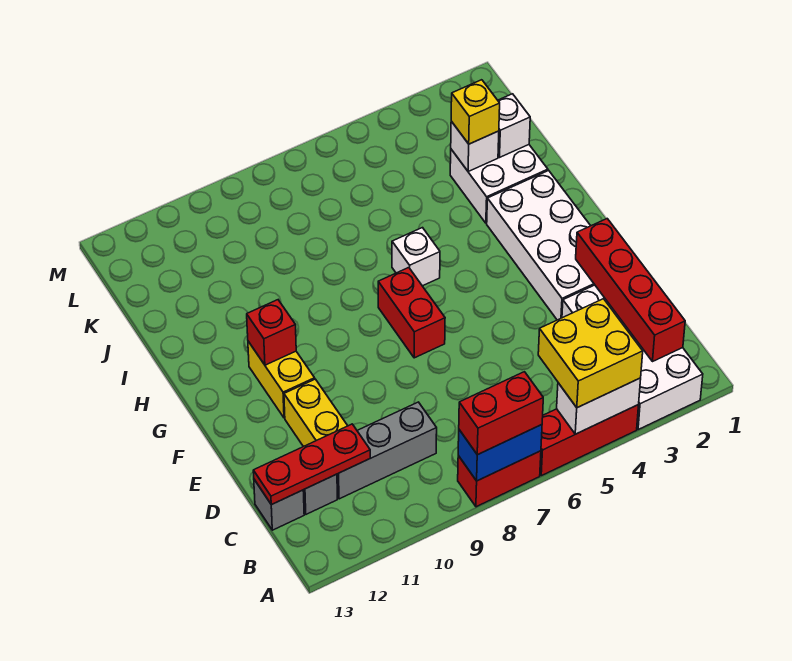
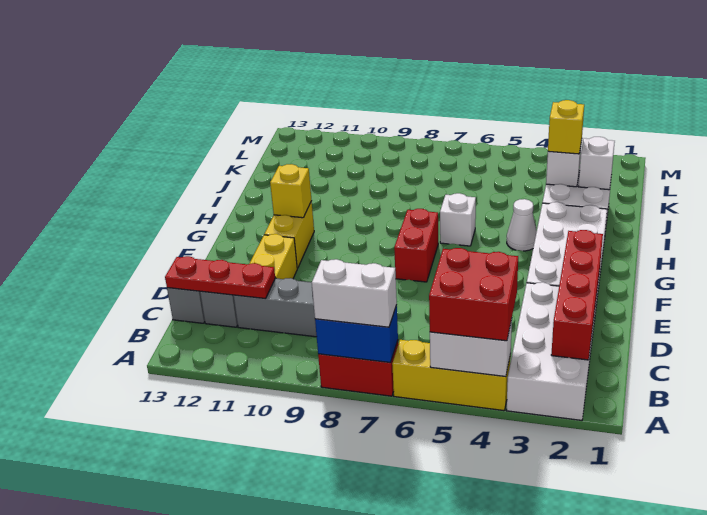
red brick A4:A6 level 1 -> yellow brick A4:A6 level 1
yellow brick A4:B5 level 3 -> red brick A4:B5 level 3
red brick A7:A8 level 3 -> white brick A7:A8 level 3
red brick G11 level 2 -> yellow brick G11 level 2
none -> white cone H4 level 1

